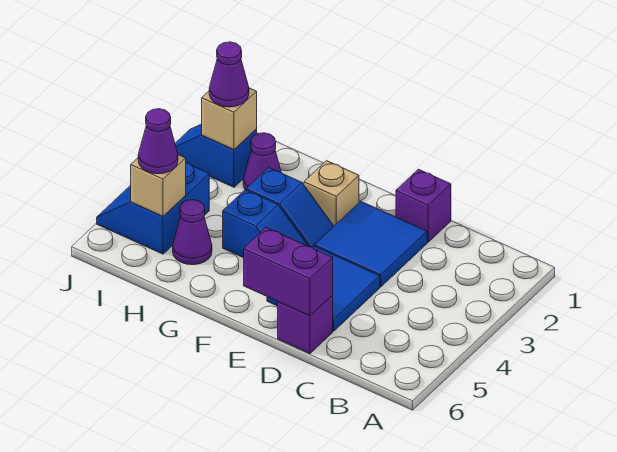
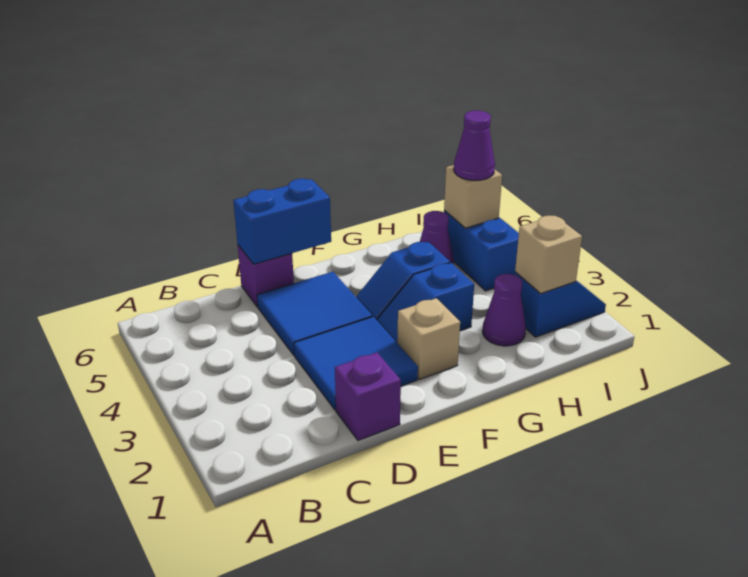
purple brick D6:E6 level 2 -> blue brick D6:E6 level 2
purple cone I2 level 3 -> none

